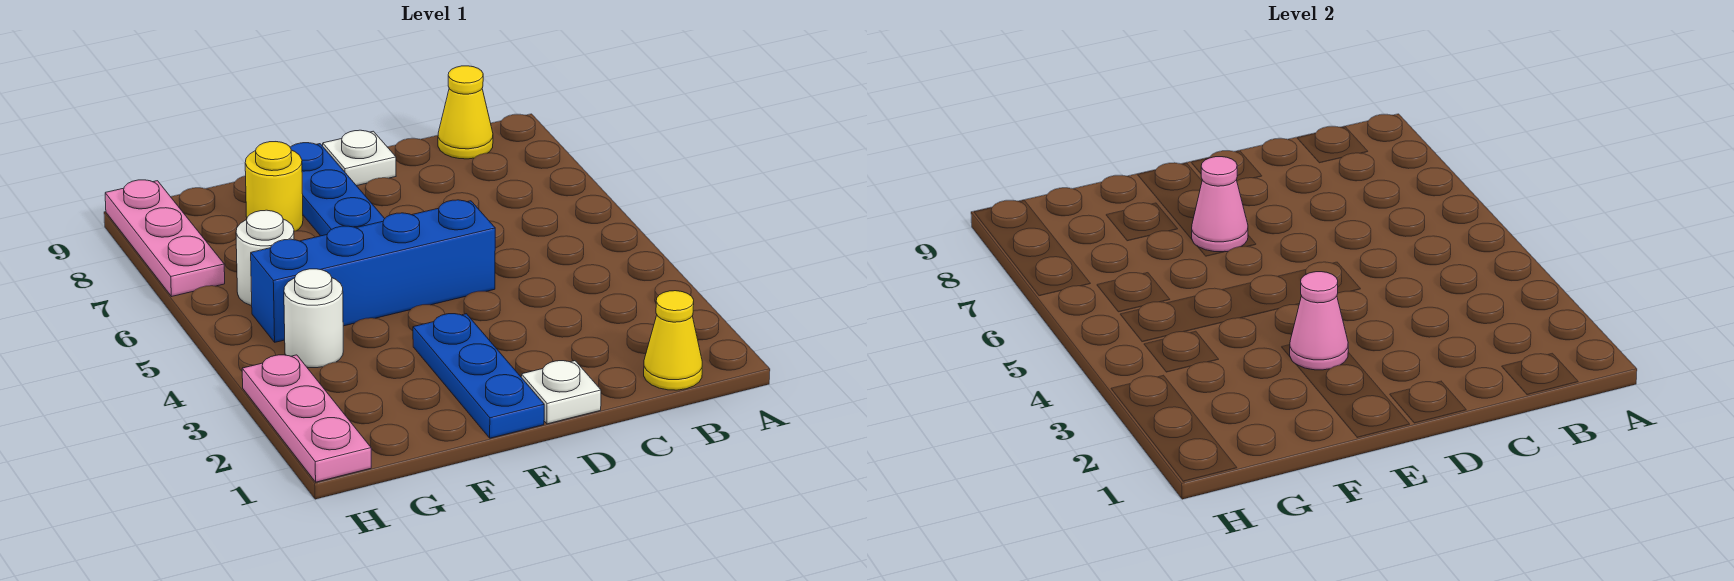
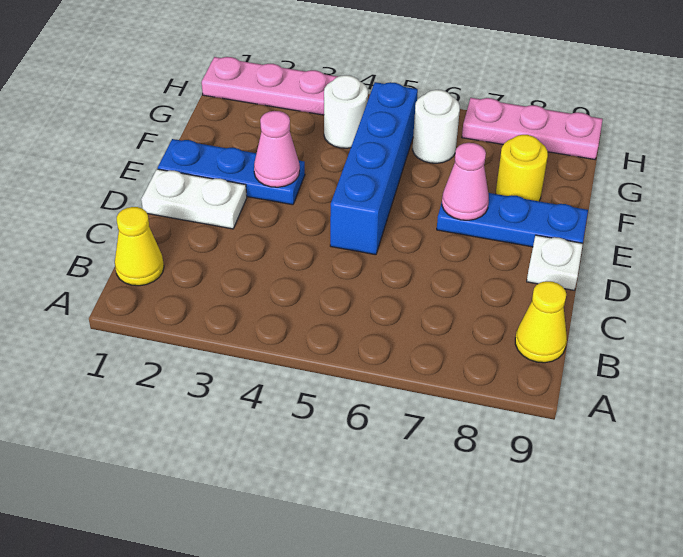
white plate D1 level 1 -> white plate D1:D2 level 1

